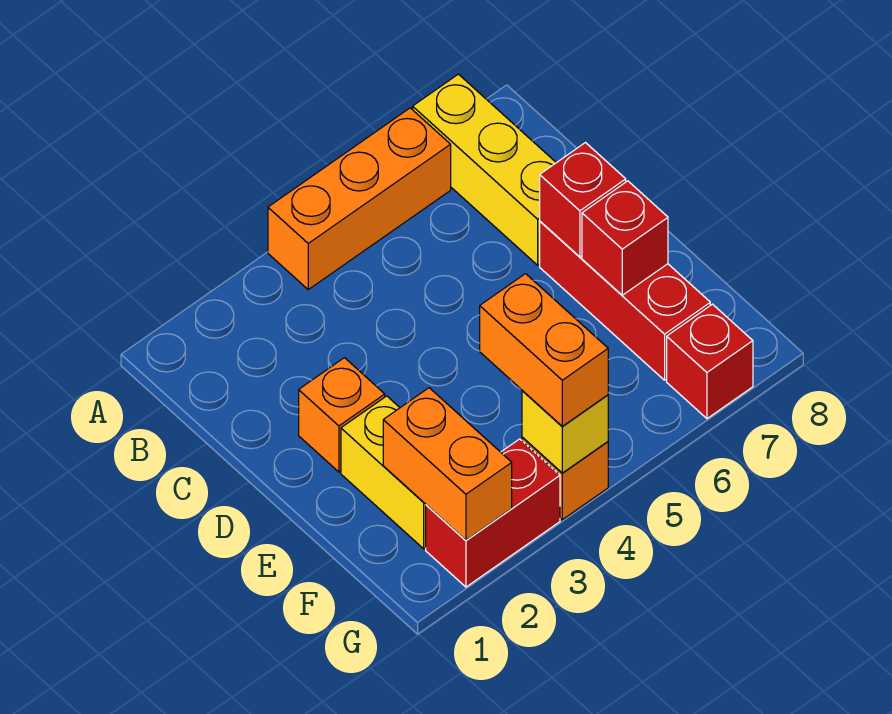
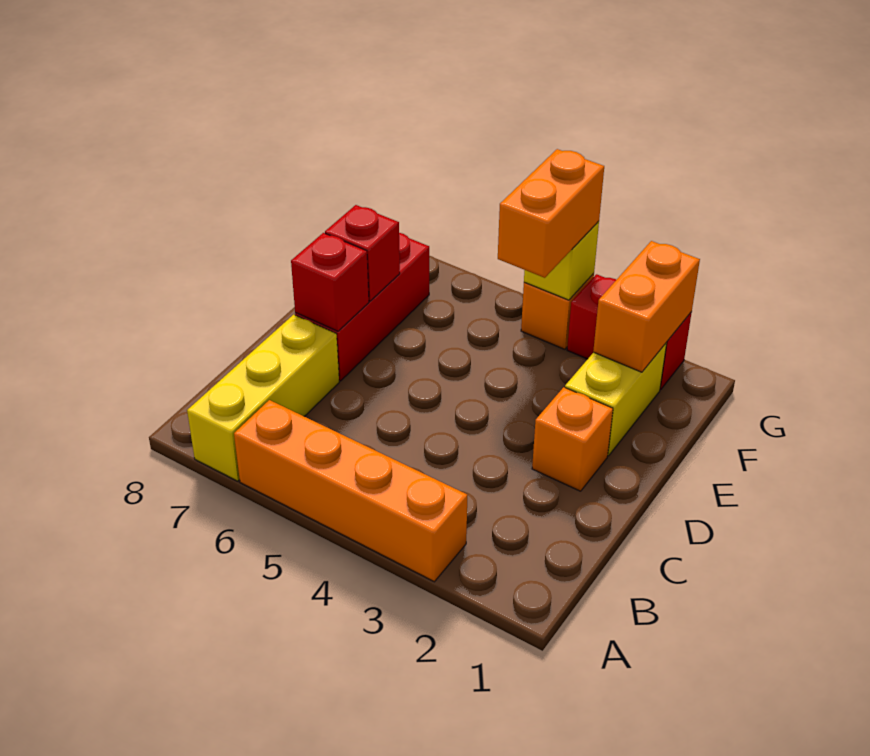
orange brick A4:A6 level 1 -> orange brick A3:A6 level 1
red brick G7 level 1 -> none

